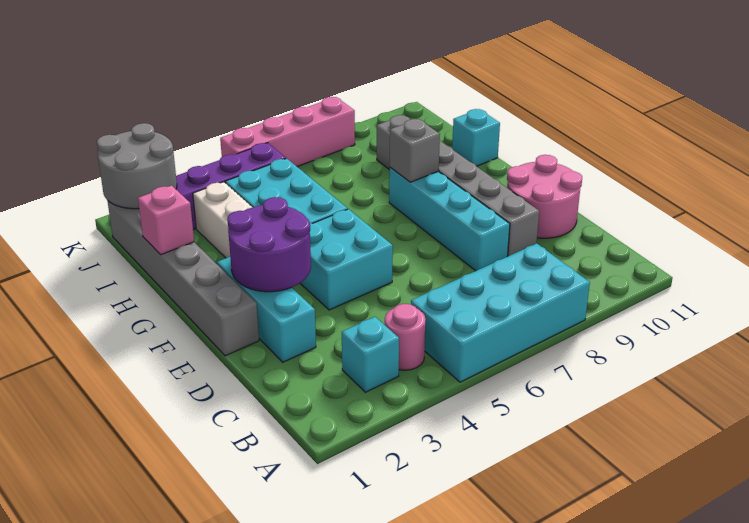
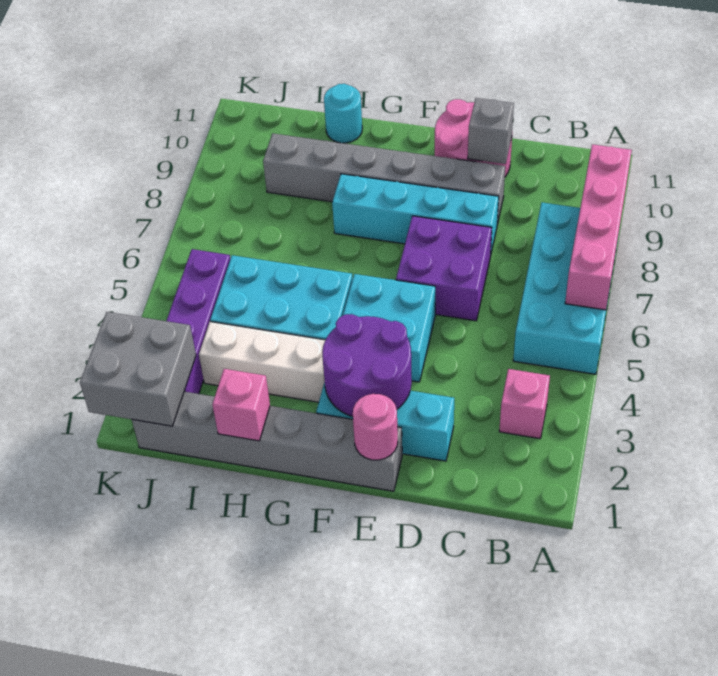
cyan brick B3 level 1 -> pink brick B3 level 1
pink round brick B4 level 1 -> pink round brick E1 level 2
none -> purple brick D6:E7 level 1
grey brick G8 level 2 -> grey brick D10 level 2
cyan brick H11 level 1 -> cyan round brick H11 level 1
grey round brick J1:K2 level 2 -> grey brick J1:K2 level 2
pink brick K5:K8 level 1 -> pink brick A6:A9 level 2

